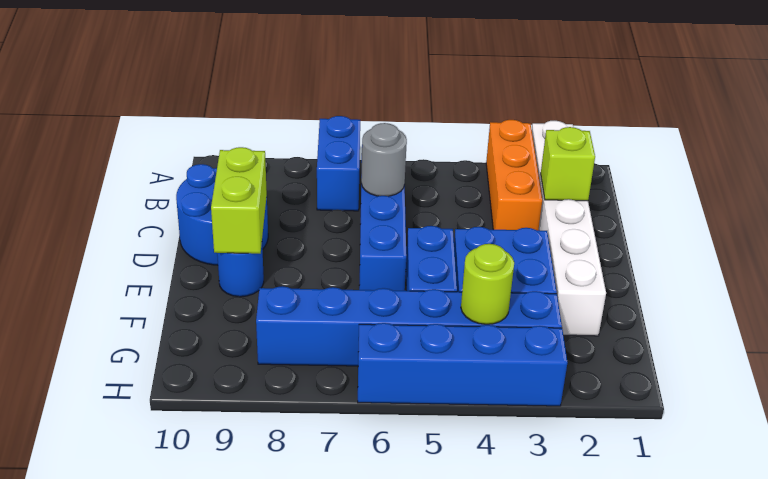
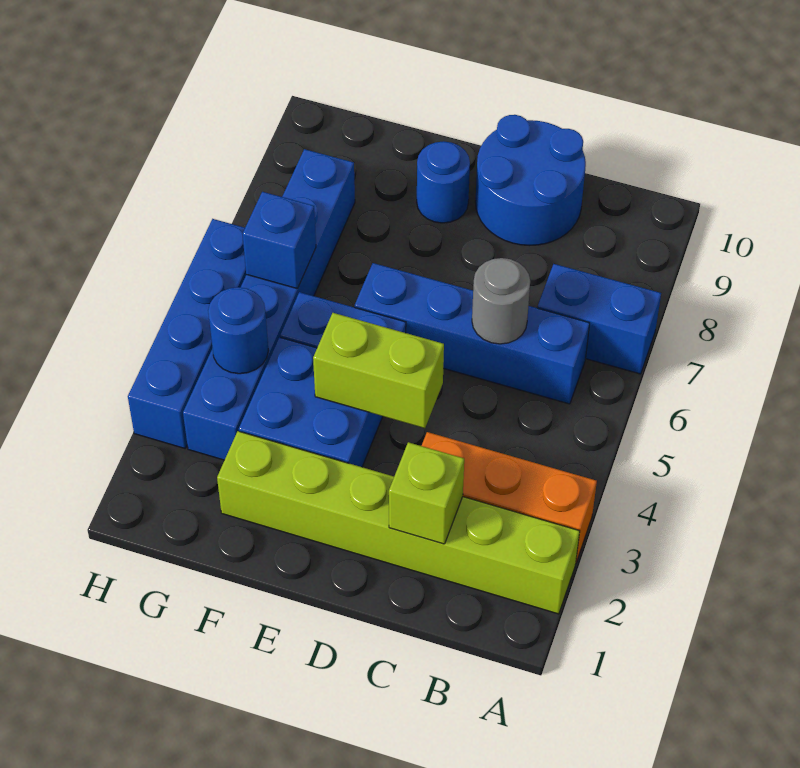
white brick A2:F2 level 1 -> lime brick A2:F2 level 1
lime brick D9:E9 level 2 -> lime brick D4:E4 level 2
lime round brick G4 level 2 -> blue round brick G4 level 2
none -> blue brick G6 level 2

